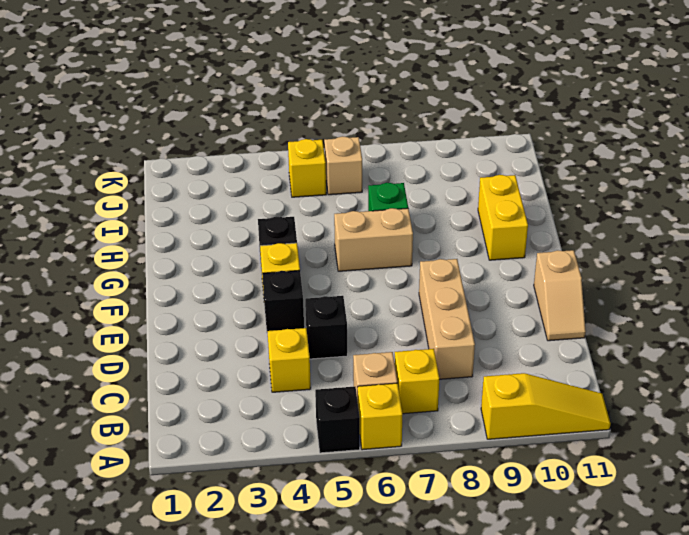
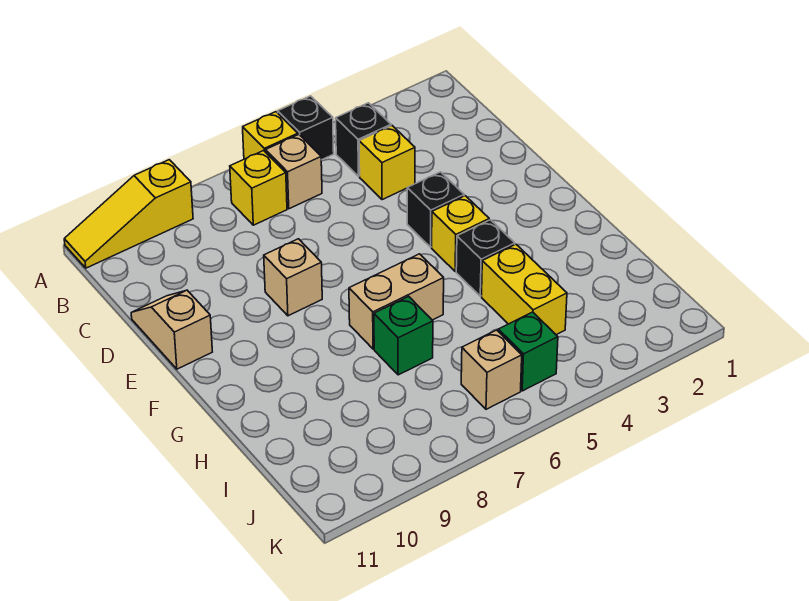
tan brick C8:E8 level 1 -> tan brick E8 level 1
black brick D5 level 1 -> black brick B4 level 1
yellow brick G10:H10 level 1 -> yellow brick H4:I4 level 1
yellow brick J5 level 1 -> green brick J5 level 1

